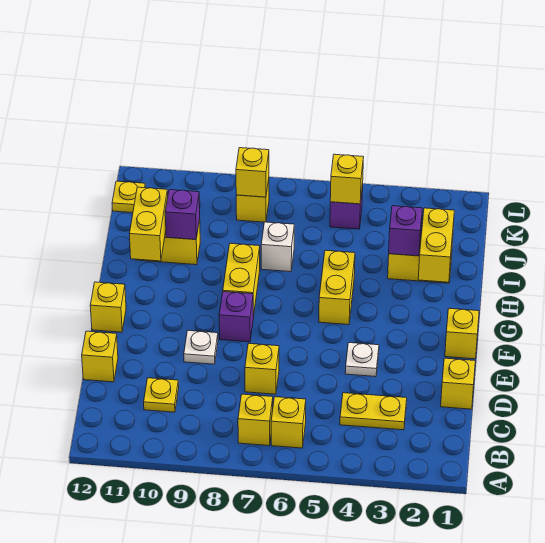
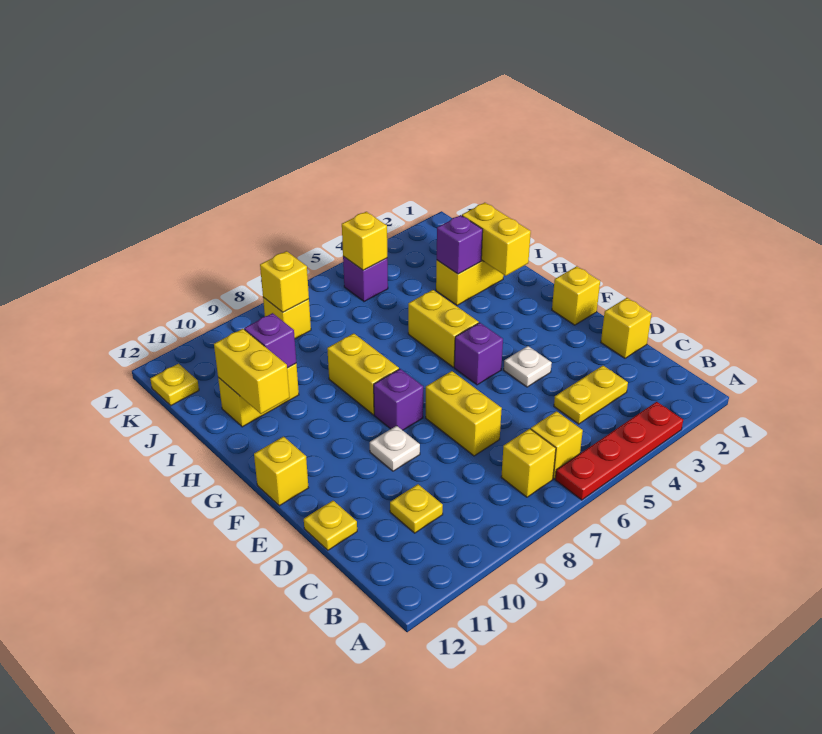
none -> red plate A3:A6 level 1
yellow brick D7 level 1 -> yellow brick D7:E7 level 1
yellow brick D12 level 1 -> yellow plate D12 level 1
none -> purple brick F5 level 1
white brick I7 level 1 -> none

